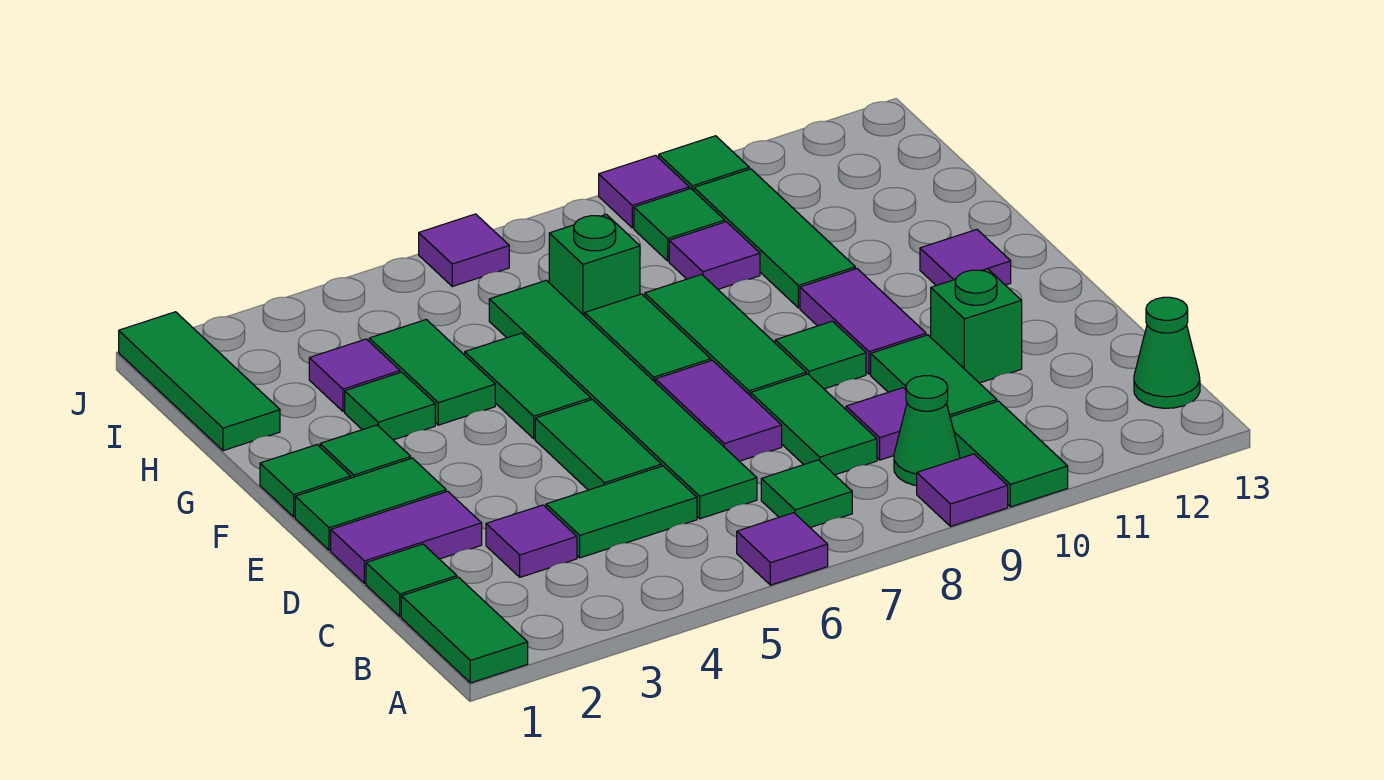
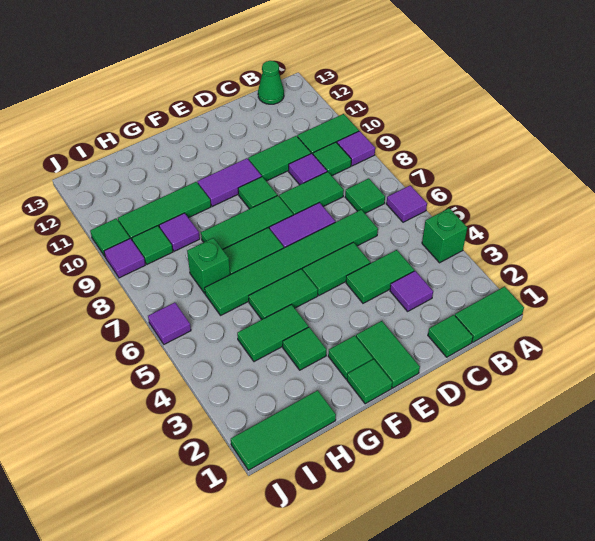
green cone B9 level 1 -> green tile B9 level 1
green tile C4:C5 level 1 -> green tile C4:D4 level 1
purple tile D1:D2 level 1 -> none
green brick D11 level 1 -> green brick A4 level 1
purple tile F12 level 1 -> none
purple tile H3 level 1 -> none

